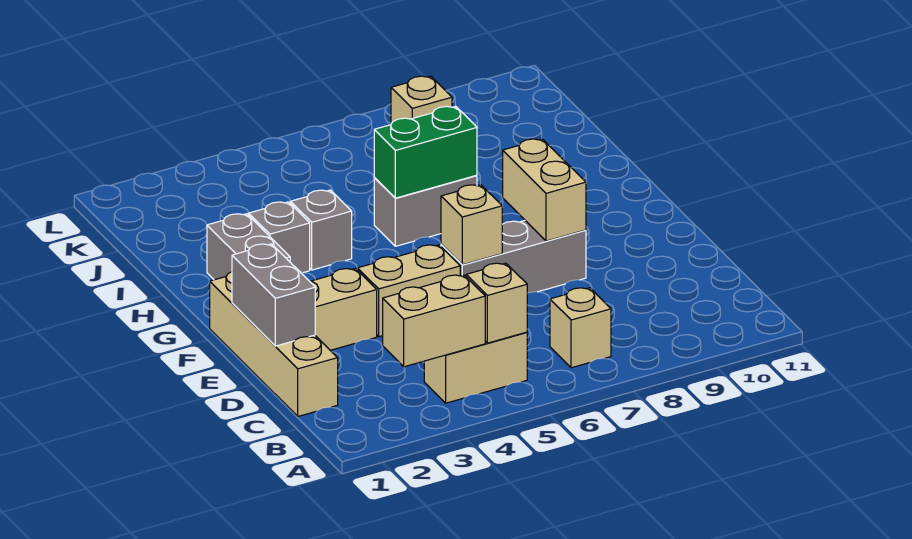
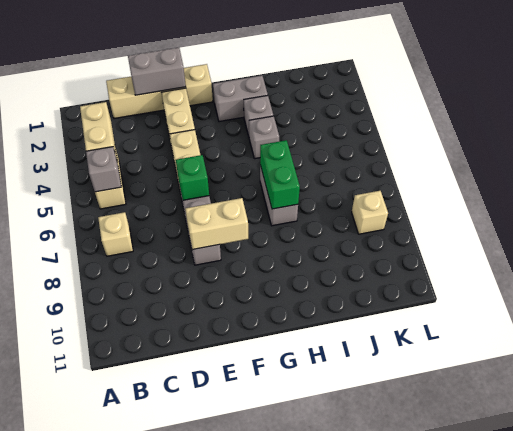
tan brick B5 level 2 -> grey brick B5 level 2
tan brick E6 level 2 -> green brick E6 level 2

